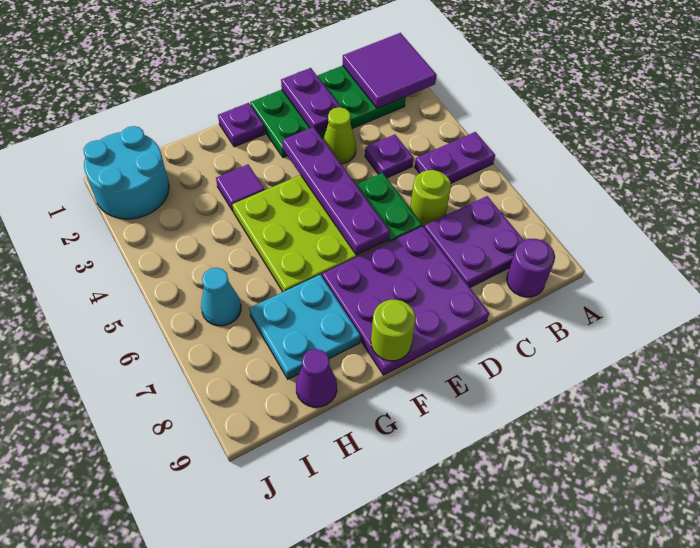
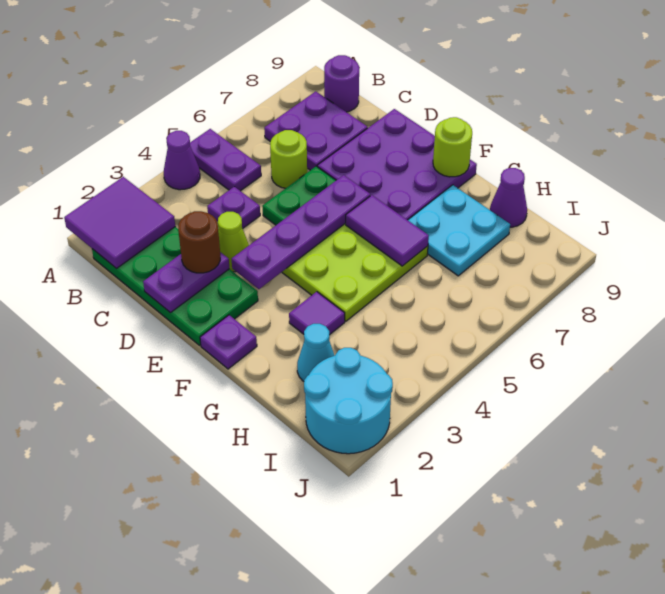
none -> purple cone A4 level 1
none -> brown round brick D2 level 3
none -> purple tile F6:G6 level 2
cyan cone I6 level 1 -> cyan cone H2 level 1

